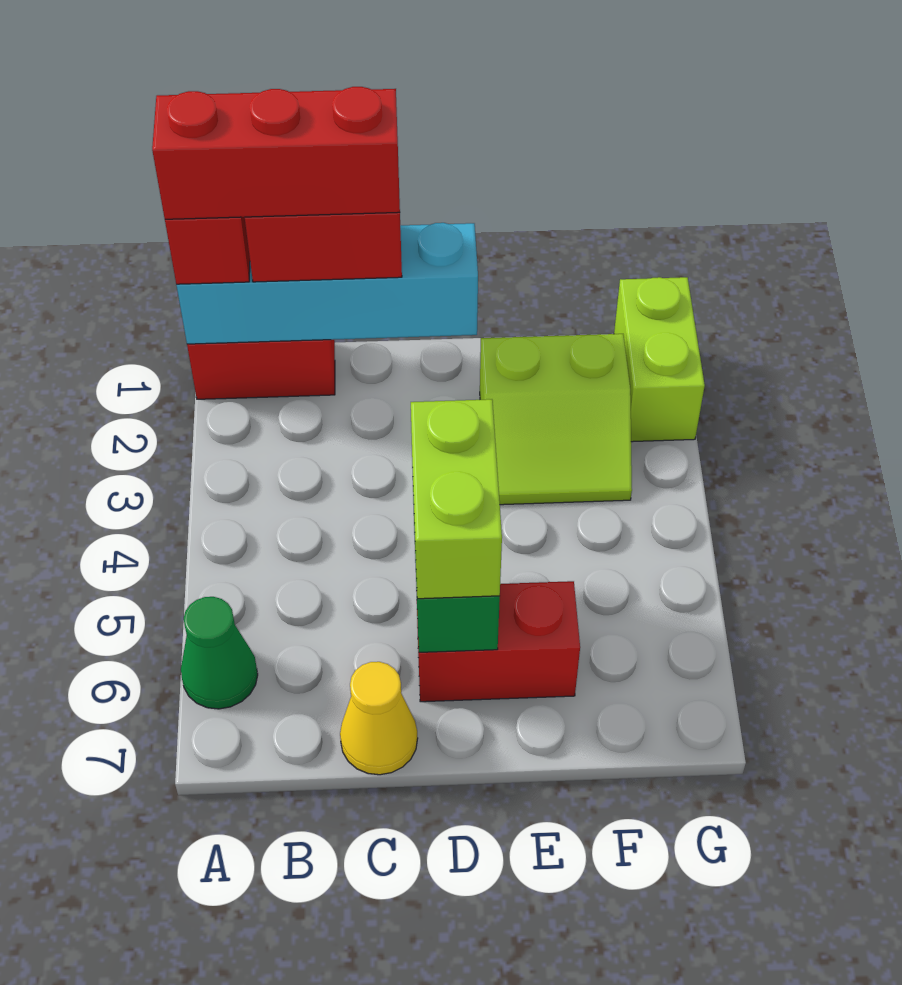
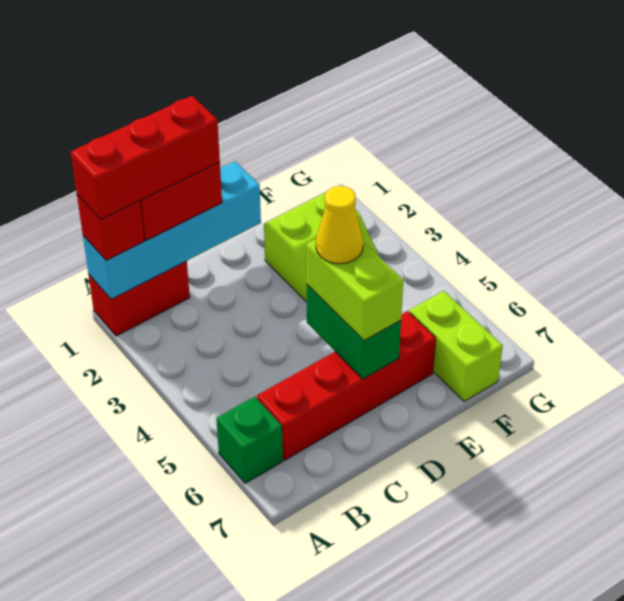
green cone A6 level 1 -> green brick A6 level 1
yellow cone C7 level 1 -> yellow cone D5 level 4
red brick D6:E6 level 1 -> red brick B6:E6 level 1
lime brick G1:G2 level 1 -> lime brick F6:F7 level 1

